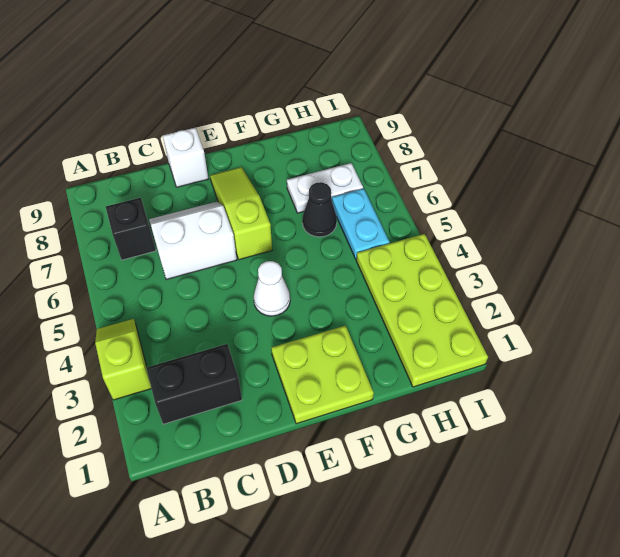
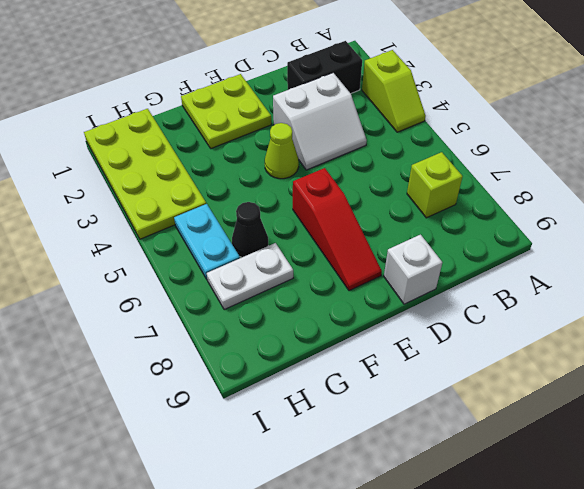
black brick B7 level 1 -> lime brick B7 level 1
white slope C6:D7 level 1 top 6 -> white slope C3:D4 level 1 top 3
white cone E4 level 1 -> lime cone E4 level 1
lime slope E6:E8 level 1 top 6 -> red slope E6:E8 level 1 top 6

